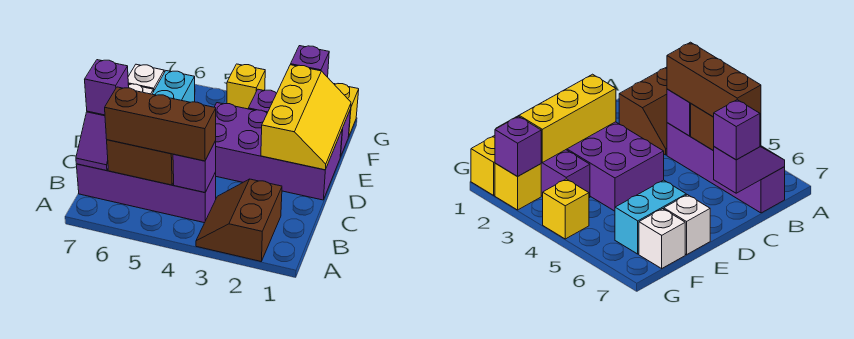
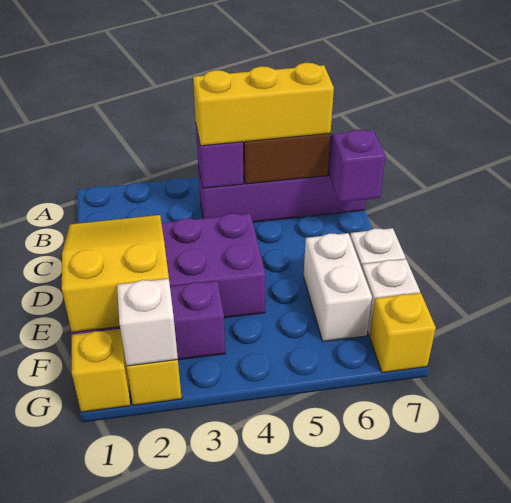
brown slope A2:B3 level 1 top 2 -> none
brown brick B4:B6 level 3 -> yellow brick B4:B6 level 3
purple brick C7 level 3 -> none
yellow slope D1:F2 level 2 top 2 -> yellow slope D1:F2 level 2 top F
cyan brick E6:F6 level 1 -> white brick E6:F6 level 1
purple brick G2 level 2 -> white brick G2 level 2
yellow brick G4 level 1 -> yellow brick G7 level 1

